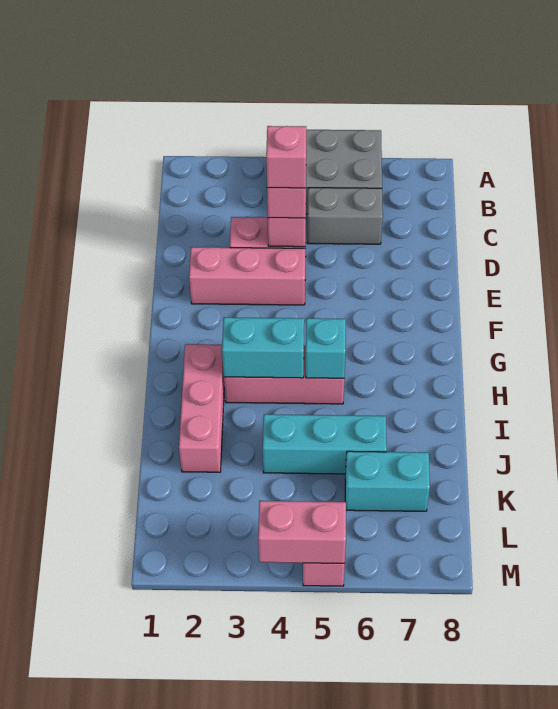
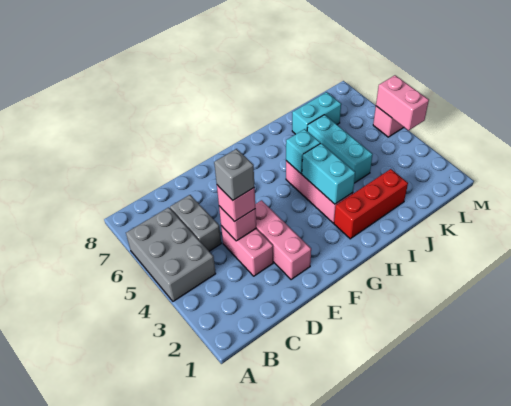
pink brick D4 level 4 -> grey brick D4 level 4
pink brick H2:J2 level 1 -> red brick H2:J2 level 1
cyan brick K6:K7 level 1 -> cyan brick J7:K7 level 1

